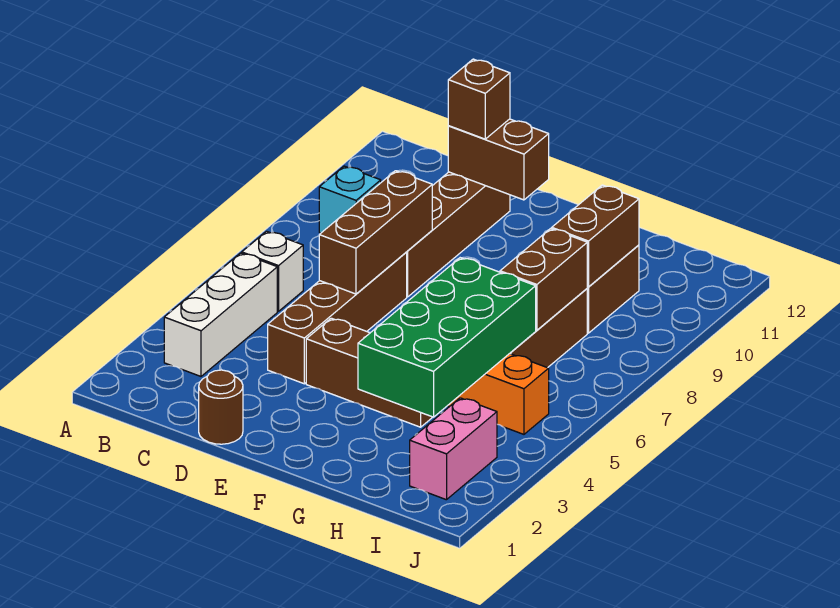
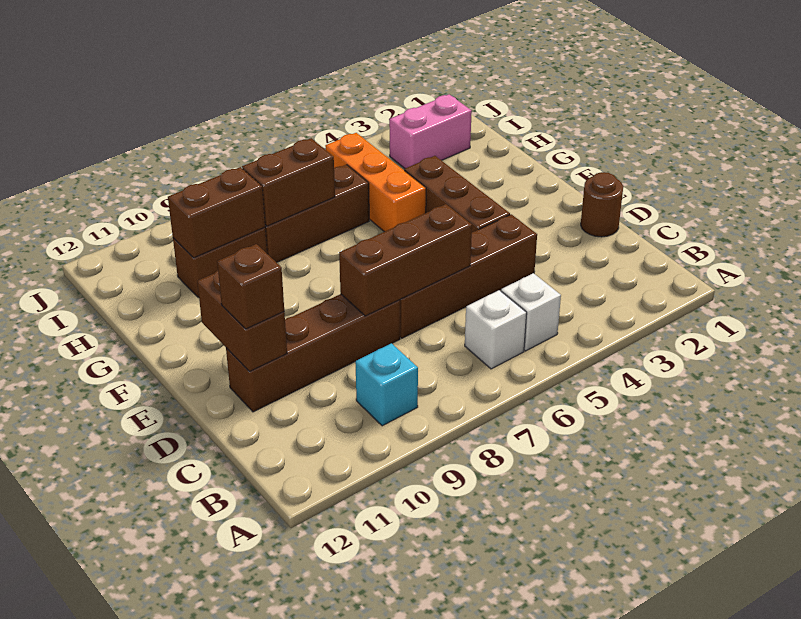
white brick B3:B5 level 1 -> white brick B5 level 1
green brick G3:H6 level 2 -> none

